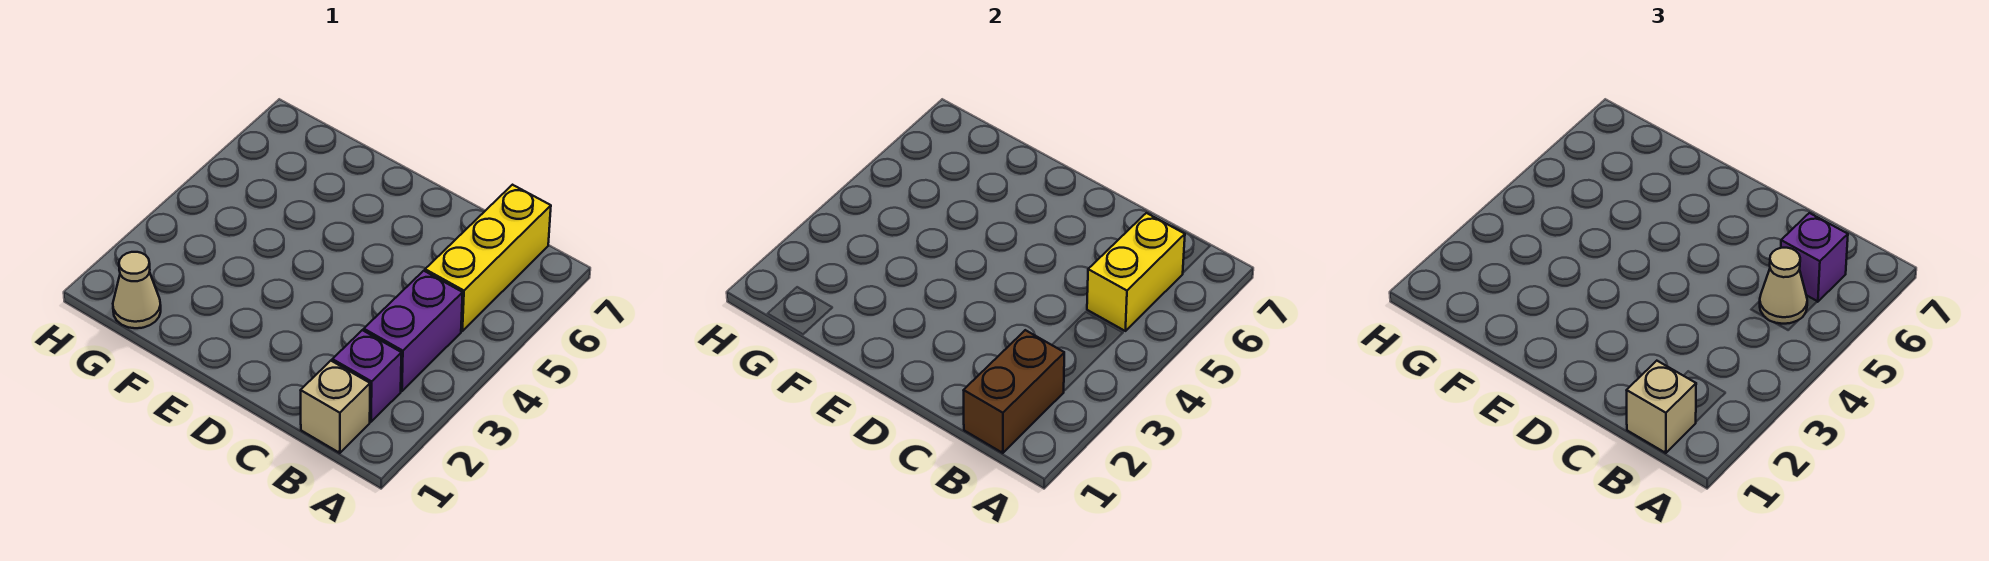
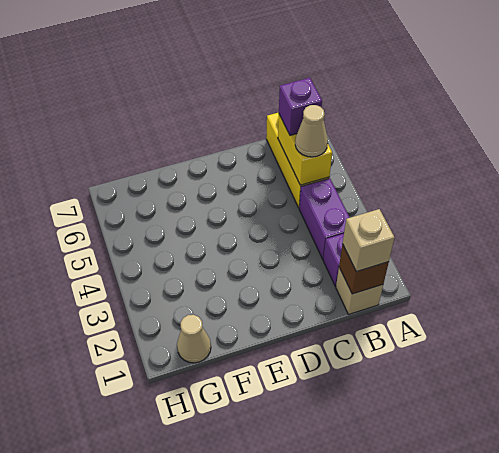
brown brick B1:B2 level 2 -> brown brick B1 level 2

